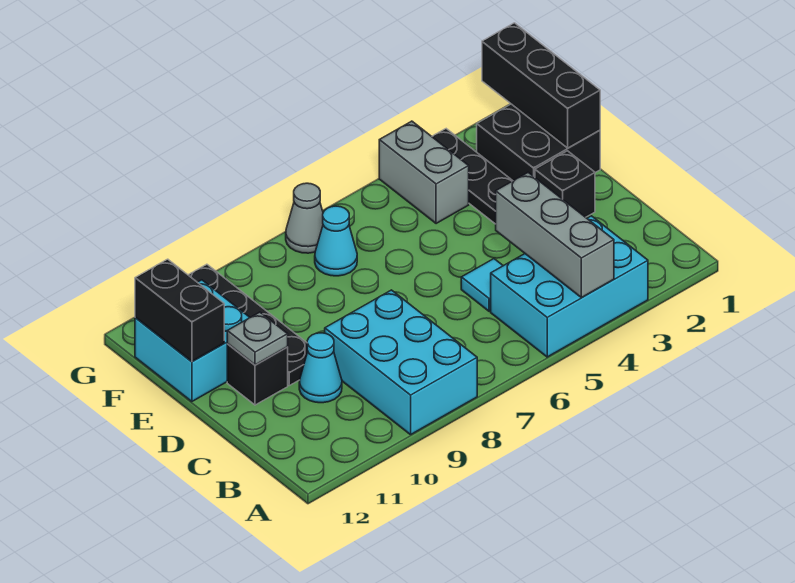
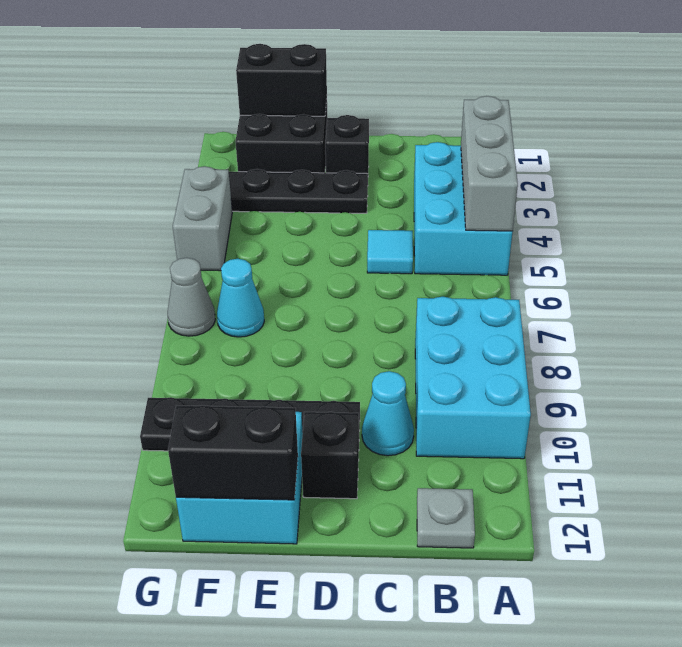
grey brick A4:C4 level 2 -> grey brick A3:A5 level 2
cyan brick A8:C9 level 1 -> cyan brick A8:B10 level 1
grey plate D11 level 2 -> grey plate B12 level 1
black brick E1:G1 level 2 -> black brick E1:F1 level 2
grey brick F4:G4 level 1 -> grey brick G4:G5 level 1

